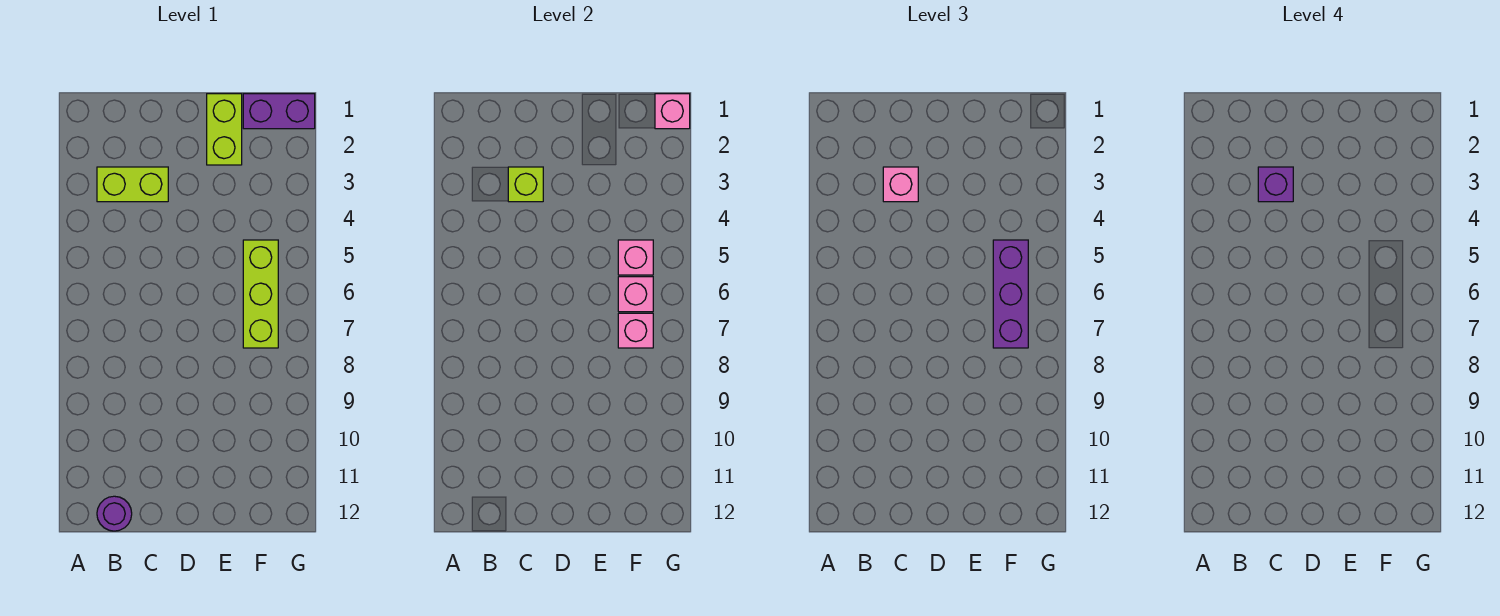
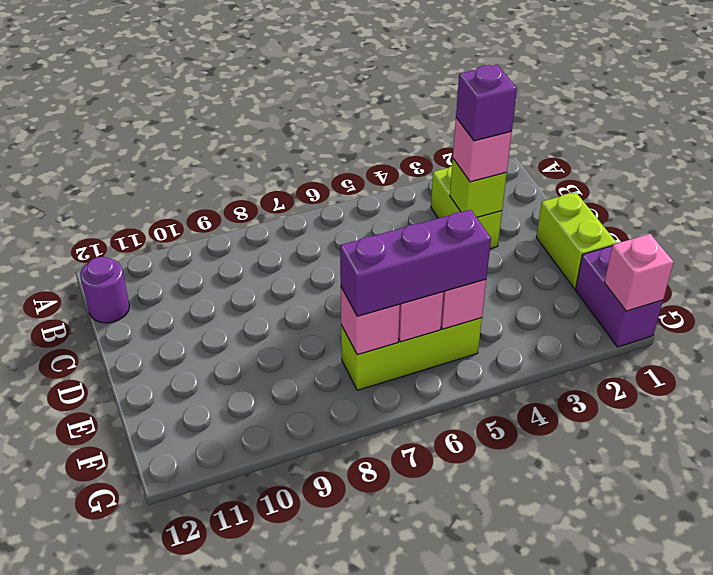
lime brick E1:E2 level 1 -> lime brick D1:E1 level 1

